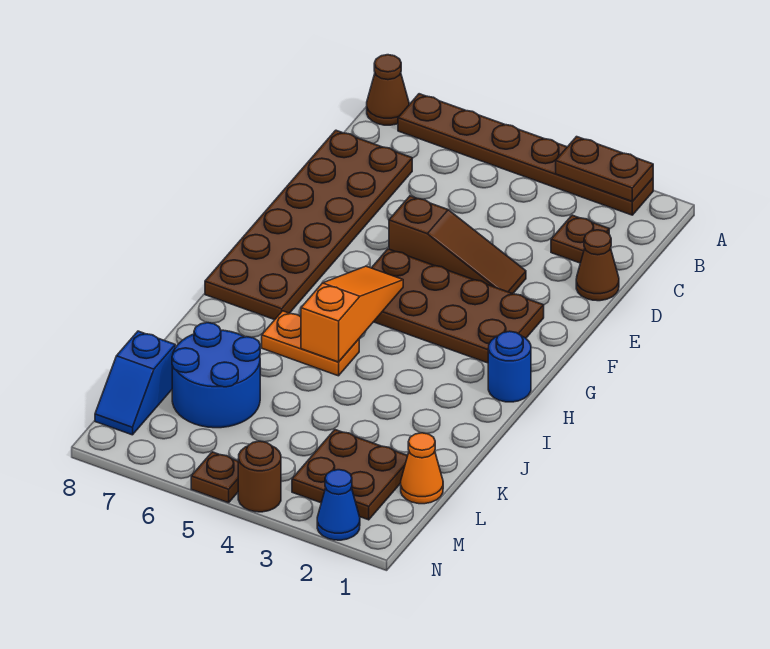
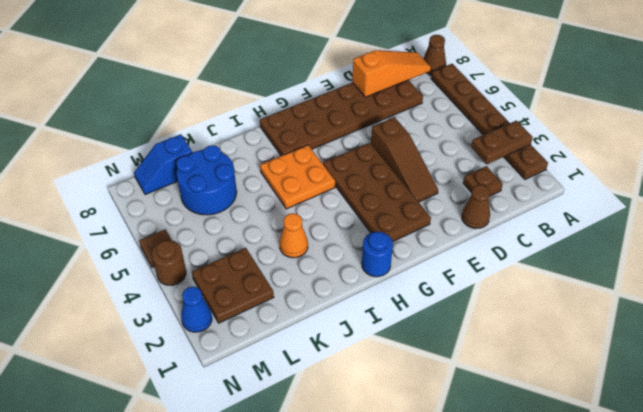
brown plate A2:A3 level 2 -> brown plate A3:B3 level 2
orange slope G5:I5 level 2 top I -> orange slope B8:D8 level 2 top D
orange plate I5:I6 level 1 -> orange plate H5:I6 level 1
orange cone L1 level 1 -> orange cone J3 level 1

